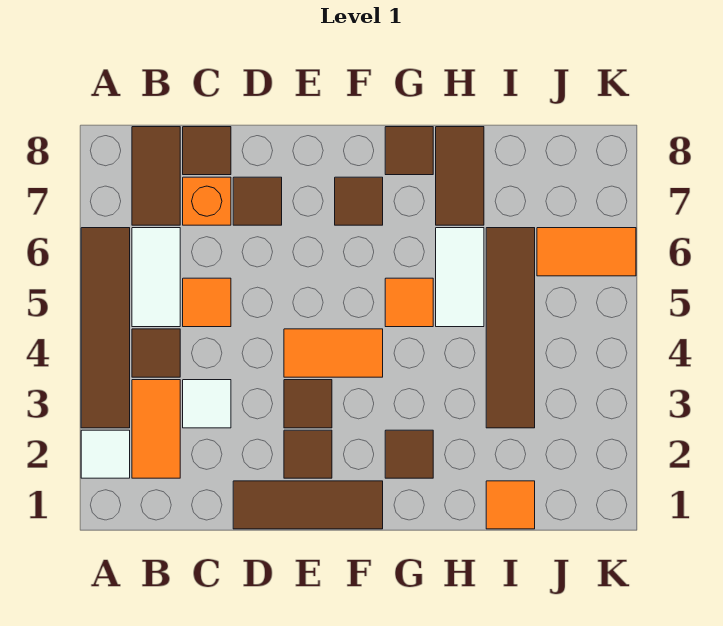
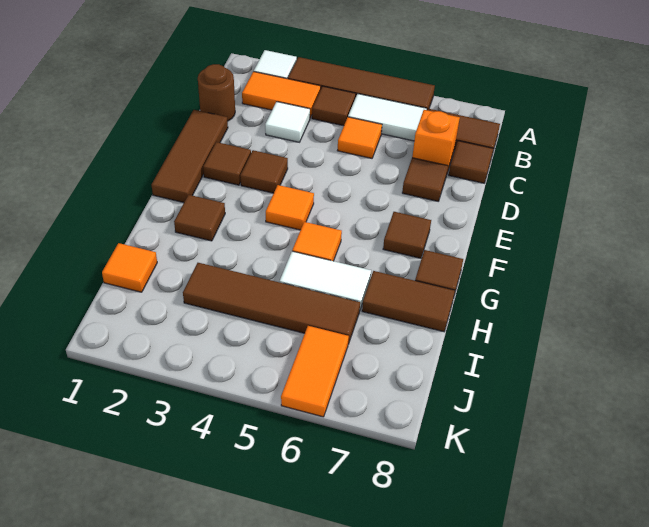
none -> brown round brick C1 level 1
orange tile E4:F4 level 1 -> orange tile F4 level 1

